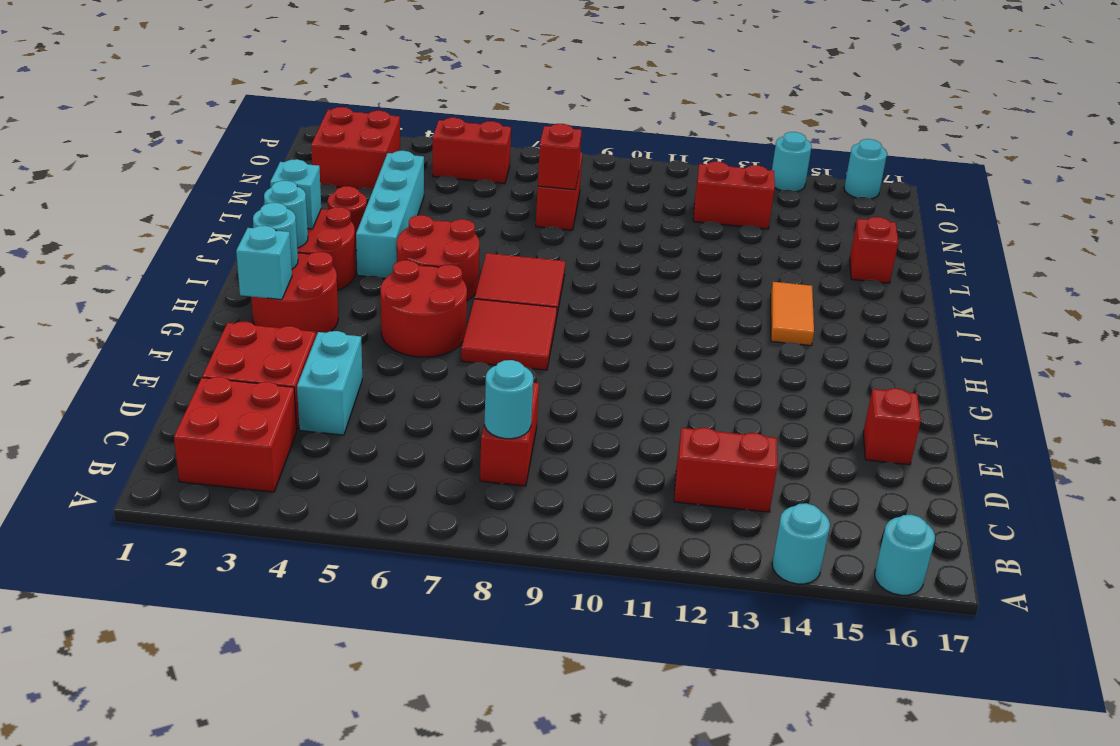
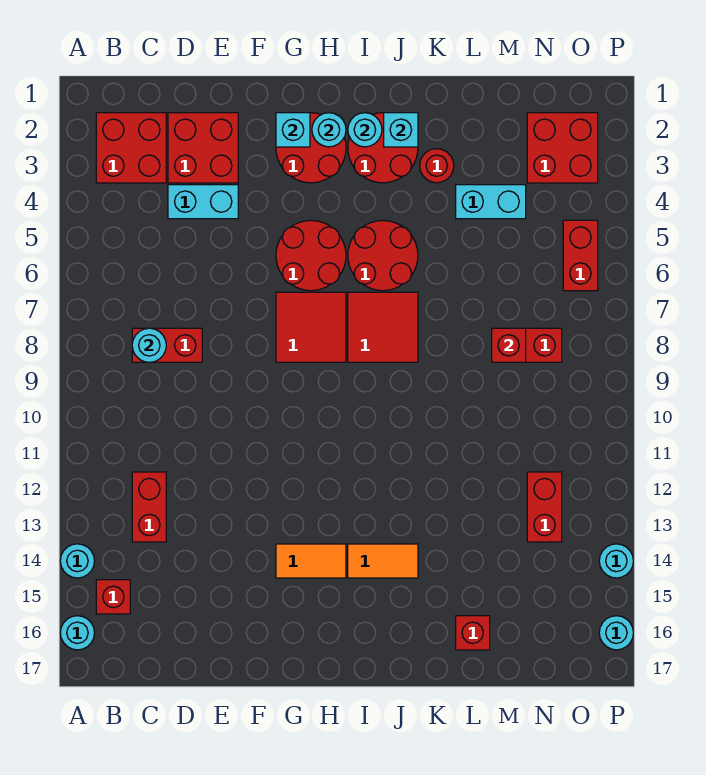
red brick E16 level 1 -> red brick B15 level 1
none -> orange tile G14:H14 level 1
cyan brick J4:M4 level 1 -> cyan brick L4:M4 level 1

